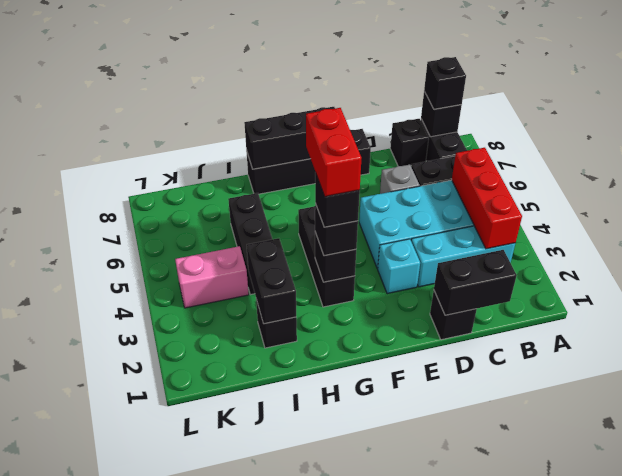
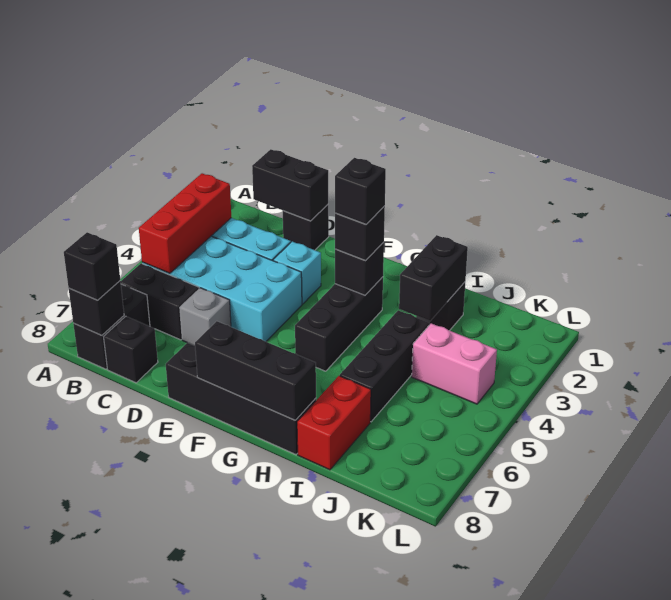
red brick G3:G4 level 5 -> red brick I7:I8 level 1

